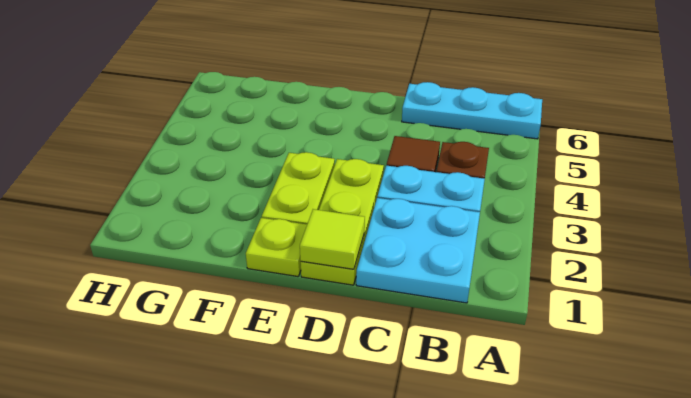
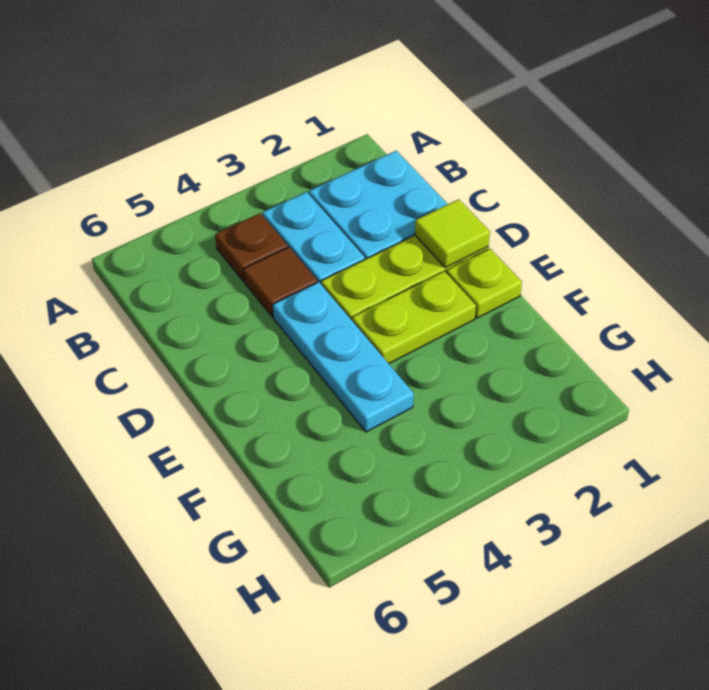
cyan plate A6:C6 level 1 -> cyan plate D4:F4 level 1

